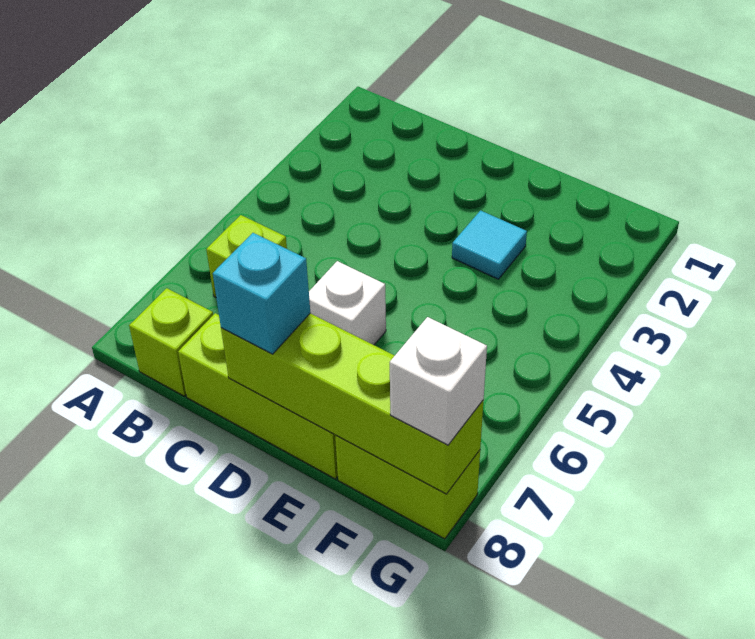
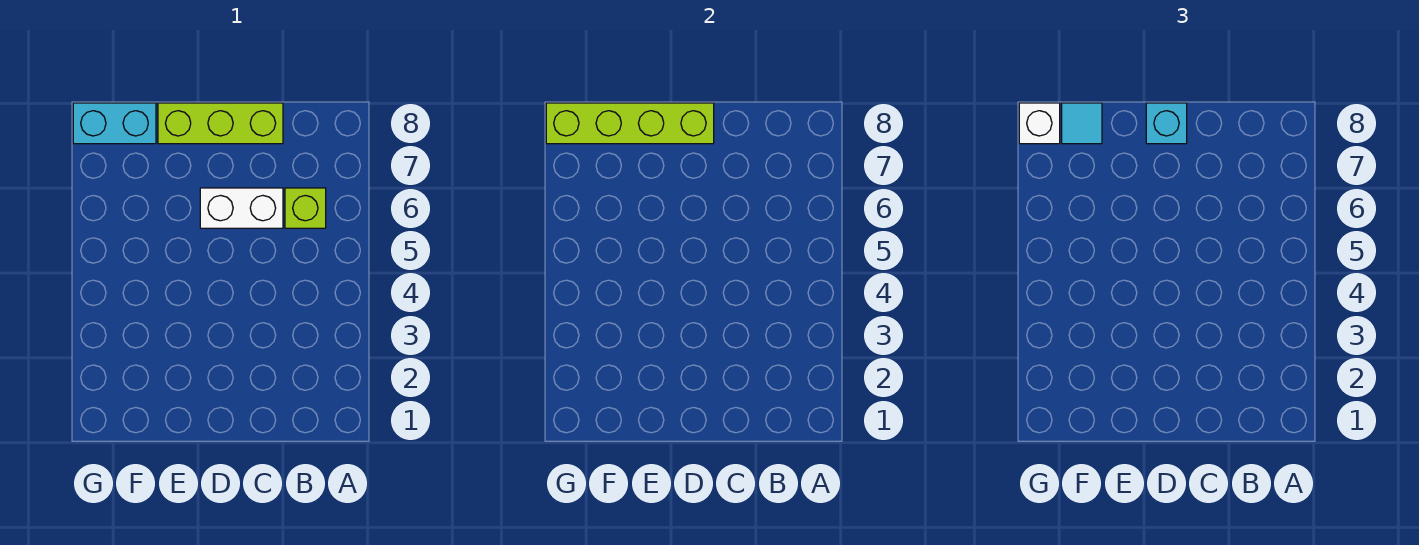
lime brick B8 level 1 -> none
white brick D6 level 1 -> white brick C6:D6 level 1
cyan tile E3 level 1 -> cyan tile F8 level 3
lime brick F8:G8 level 1 -> cyan brick F8:G8 level 1

